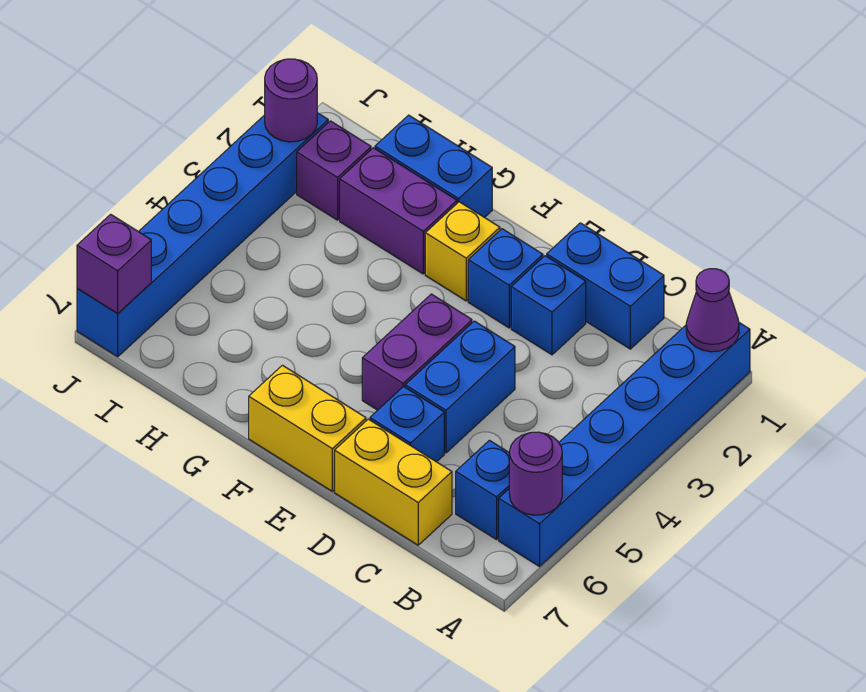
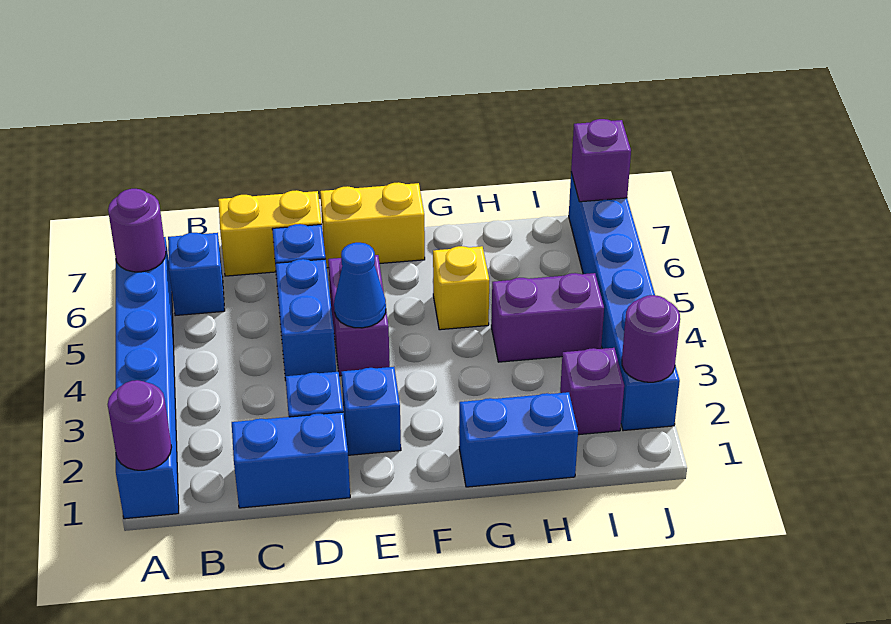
purple cone A1 level 2 -> purple round brick A1 level 2
none -> blue cone E4 level 2
yellow brick F2 level 1 -> yellow brick G5 level 1
purple brick G2:H2 level 1 -> purple brick H4:I4 level 1

